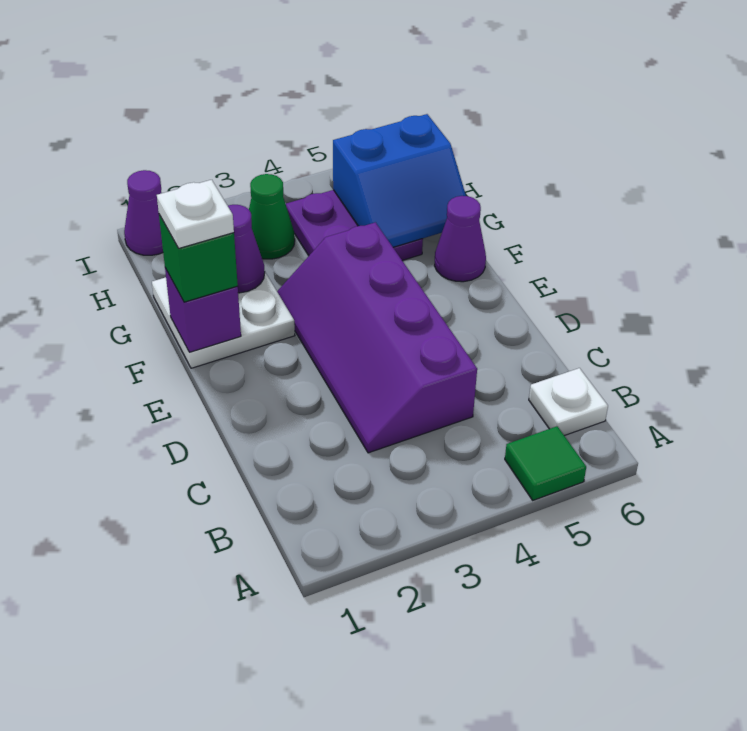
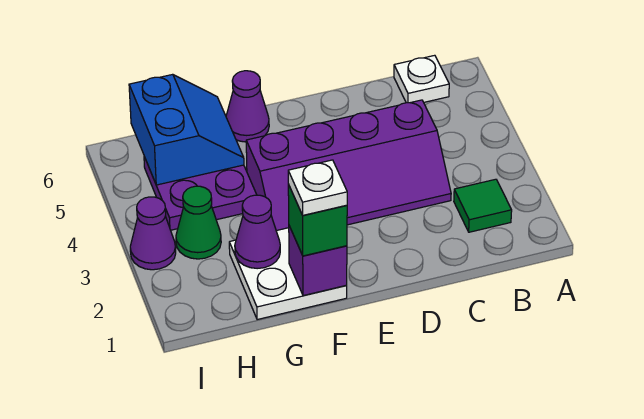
green tile A5 level 1 -> green tile B2 level 1
purple cone I1 level 1 -> purple cone I3 level 1

